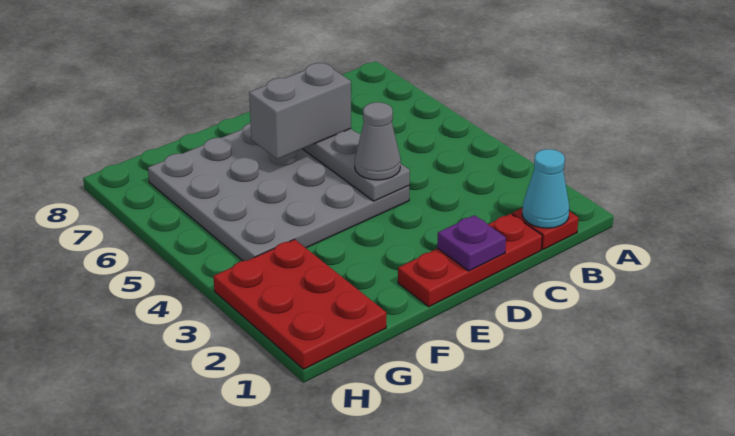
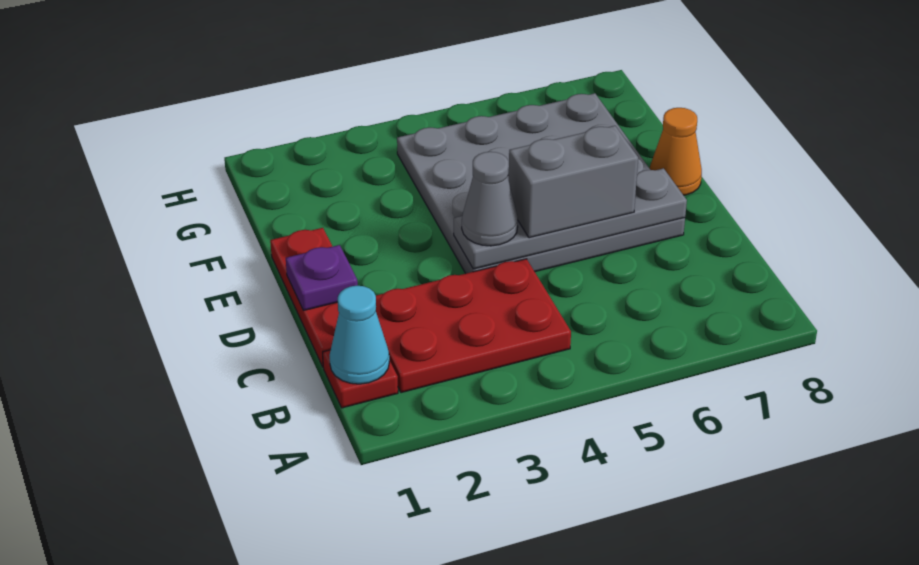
grey brick D6:E6 level 3 -> grey brick D5:D6 level 3
none -> orange cone E8 level 1
red plate G1:H3 level 1 -> red plate B2:C4 level 1

